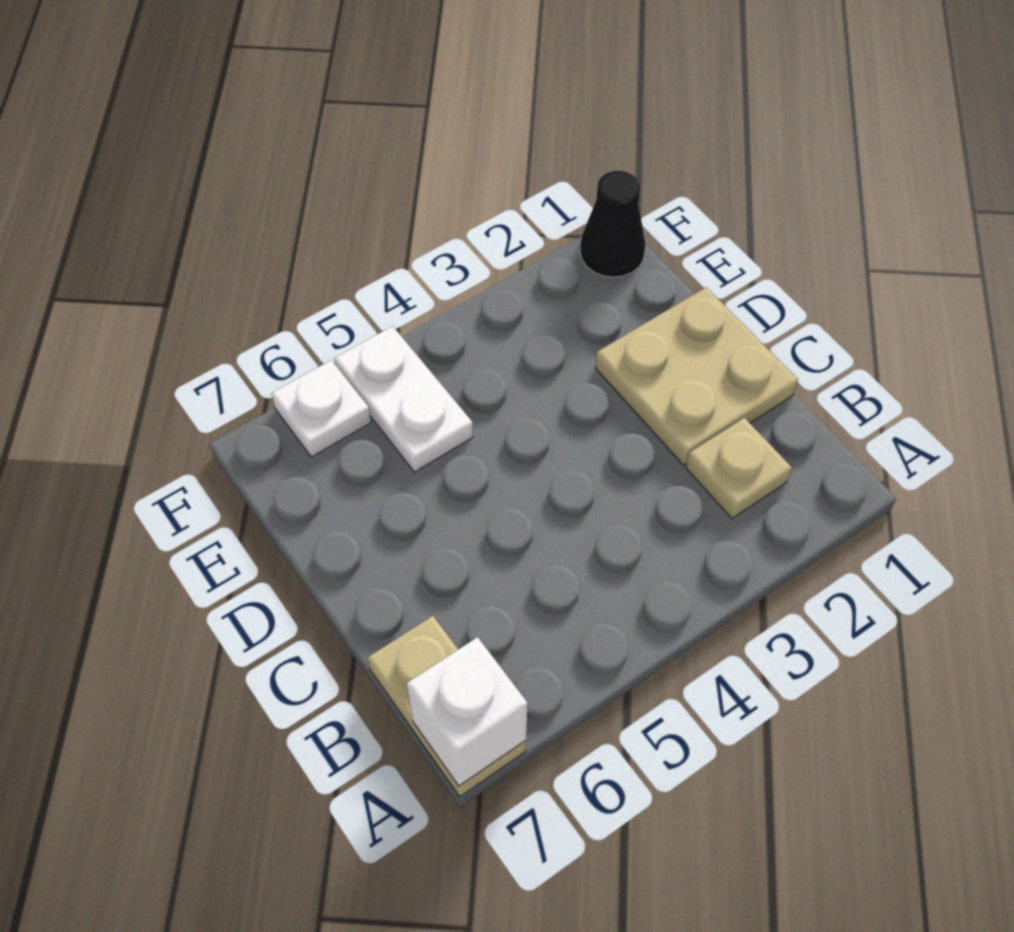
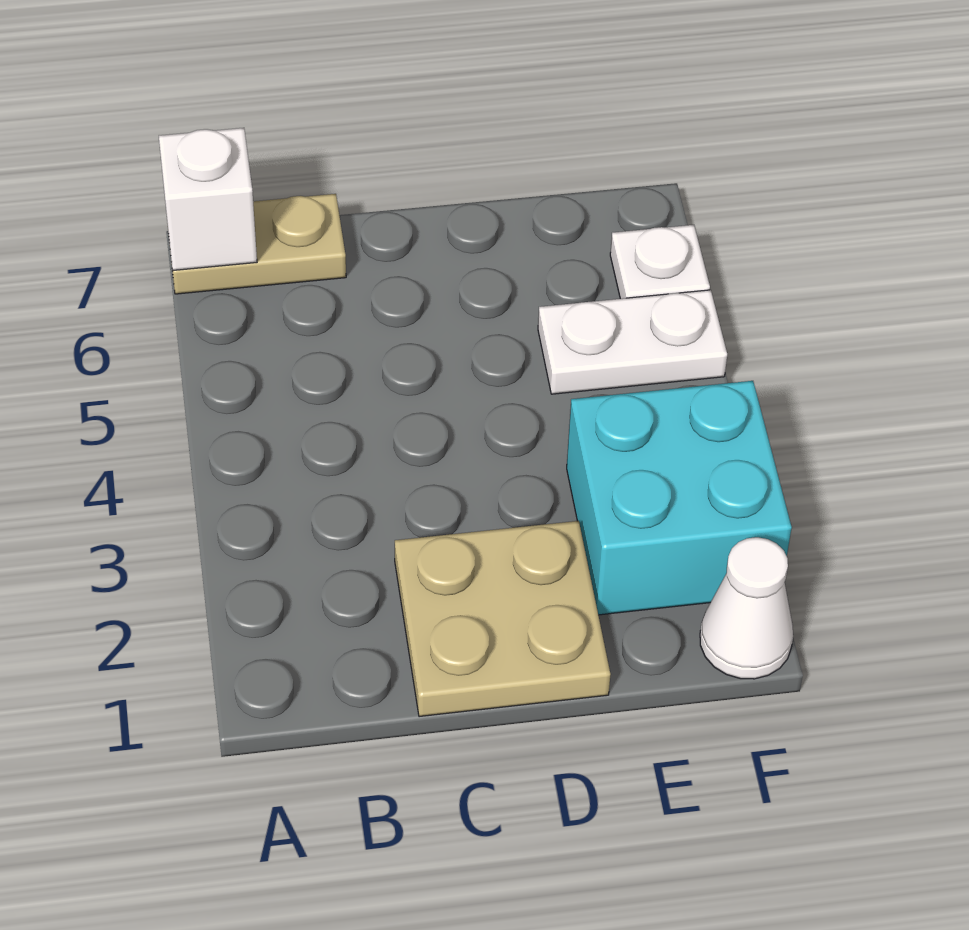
tan plate B2 level 1 -> none
none -> cyan brick E2:F3 level 1
black cone F1 level 1 -> white cone F1 level 1

